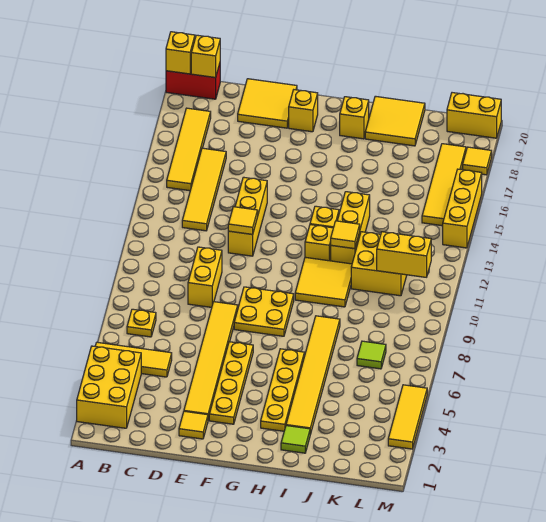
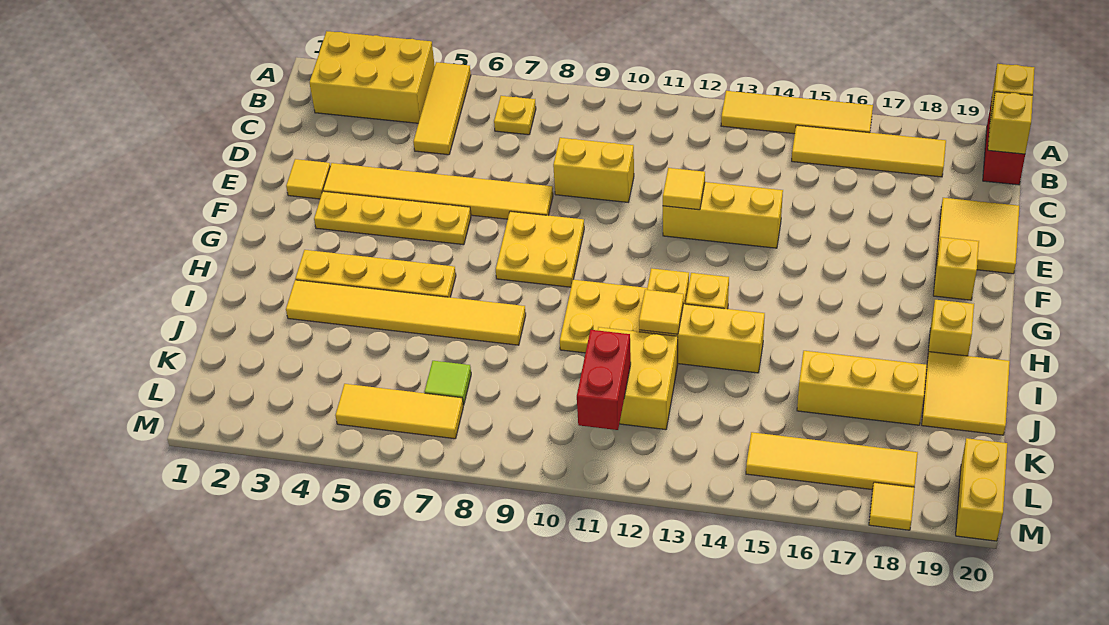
yellow tile C13:C16 level 1 -> yellow tile A13:A16 level 1
yellow tile H10:I11 level 1 -> yellow plate H10:I11 level 1
lime tile I2 level 1 -> none
yellow brick K11:L11 level 2 -> red brick K11:L11 level 2
yellow tile M3:M5 level 1 -> yellow tile L5:L7 level 1
yellow brick M14:M16 level 1 -> yellow brick J16:J18 level 1

